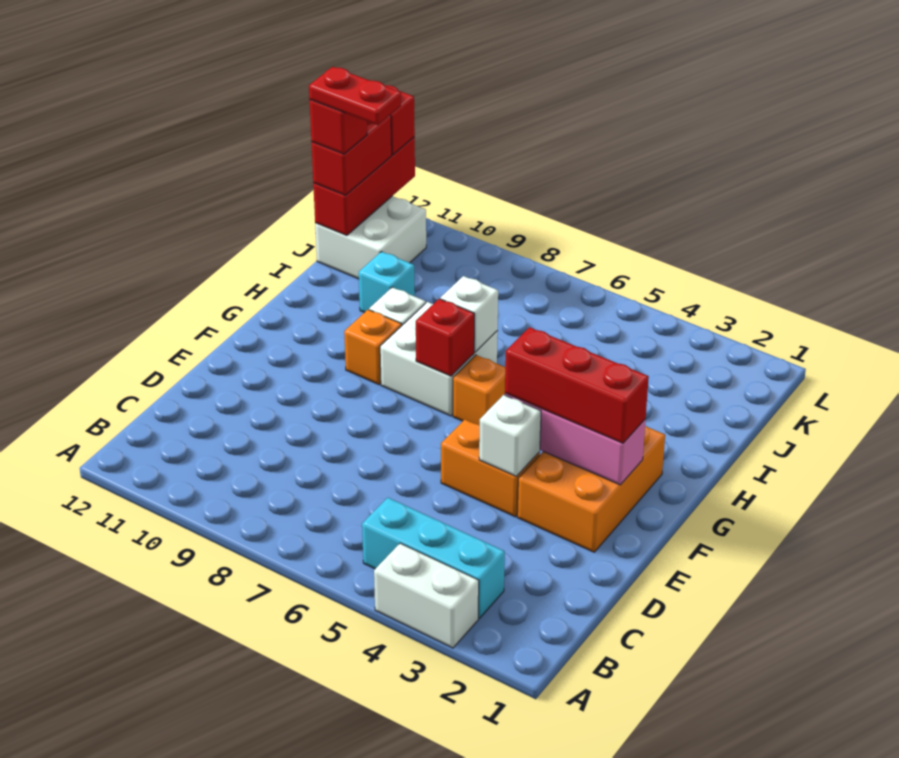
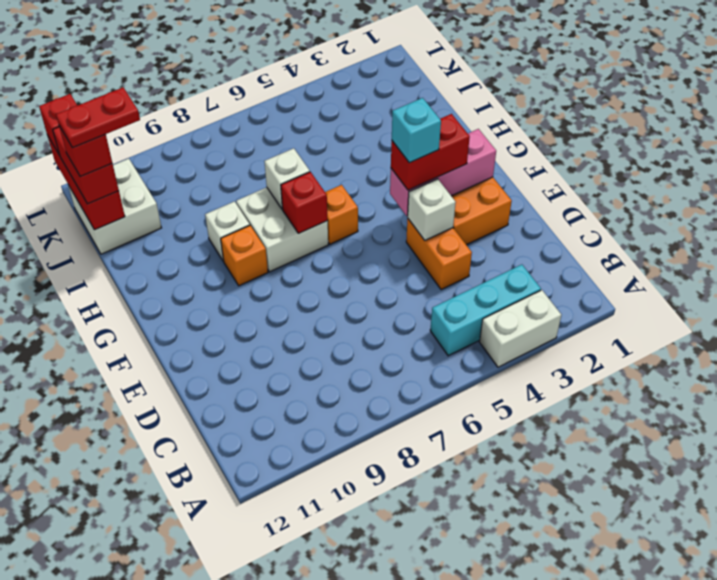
orange brick E4:E5 level 1 -> orange brick D4:E4 level 1
red brick F2:F4 level 3 -> red brick F3:F4 level 3
cyan brick I10 level 1 -> cyan brick F4 level 4

